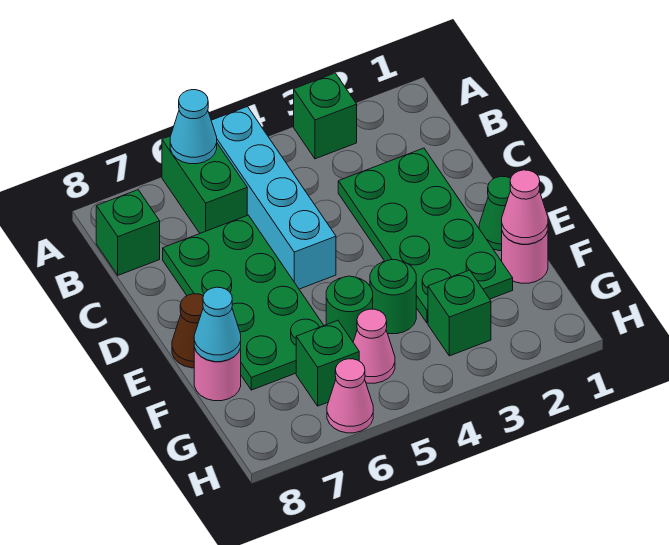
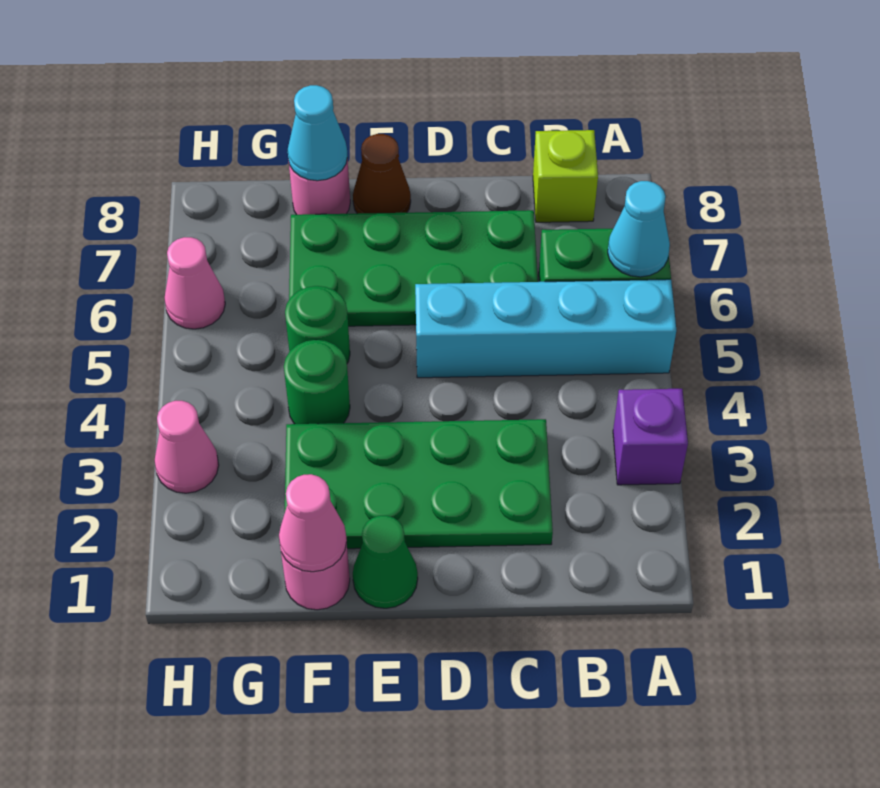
green brick A3 level 1 -> purple brick A3 level 1
green brick B8 level 1 -> lime brick B8 level 1
green brick G3 level 1 -> none
pink cone G5 level 1 -> pink cone H3 level 1
green brick G6 level 1 -> none

